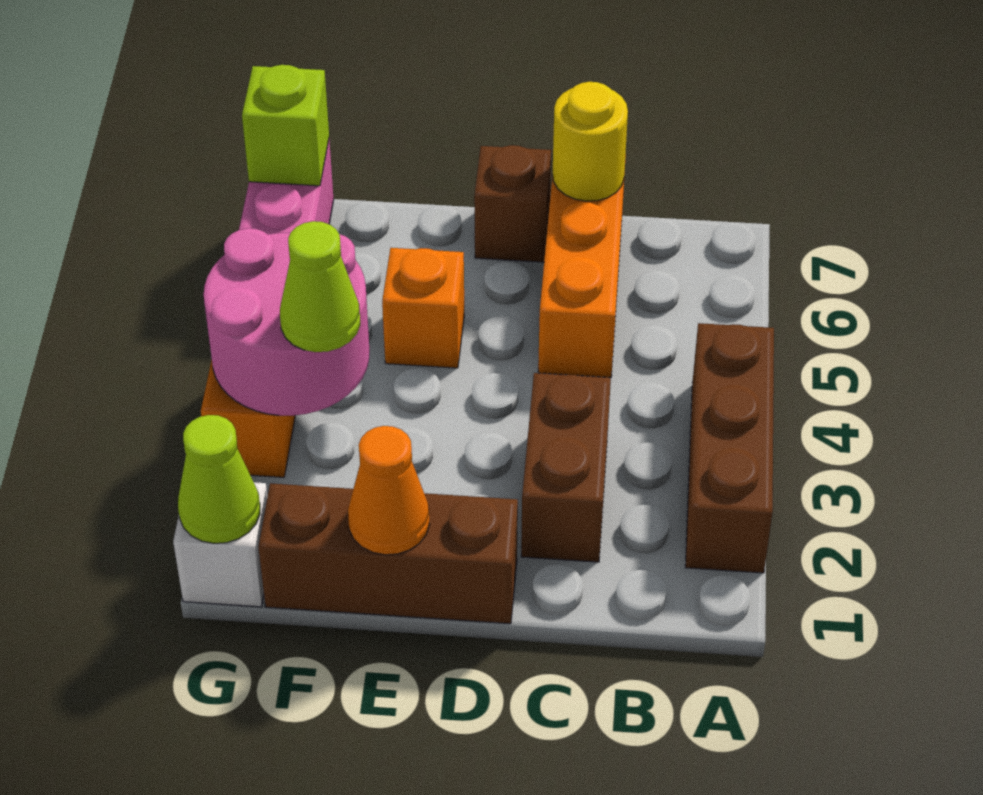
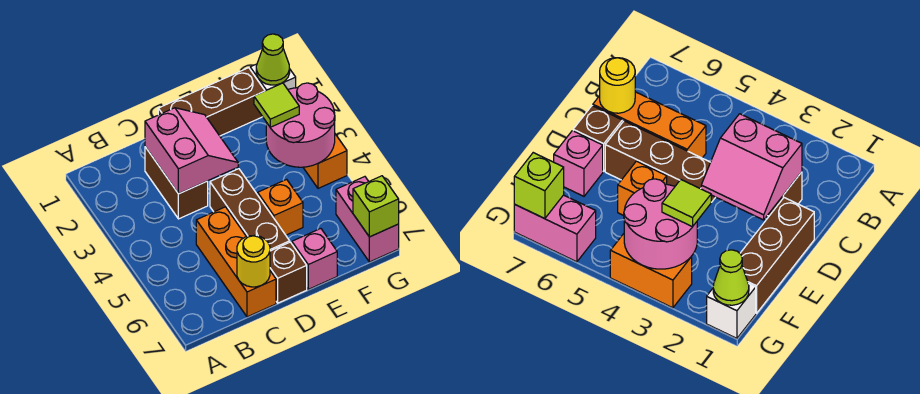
brown brick A2:A4 level 1 -> brown brick D4:D6 level 1
none -> pink slope C2:D3 level 2 top C
orange cone E1 level 2 -> none
none -> pink brick E7 level 1
lime cone F3 level 3 -> lime tile F3 level 3

